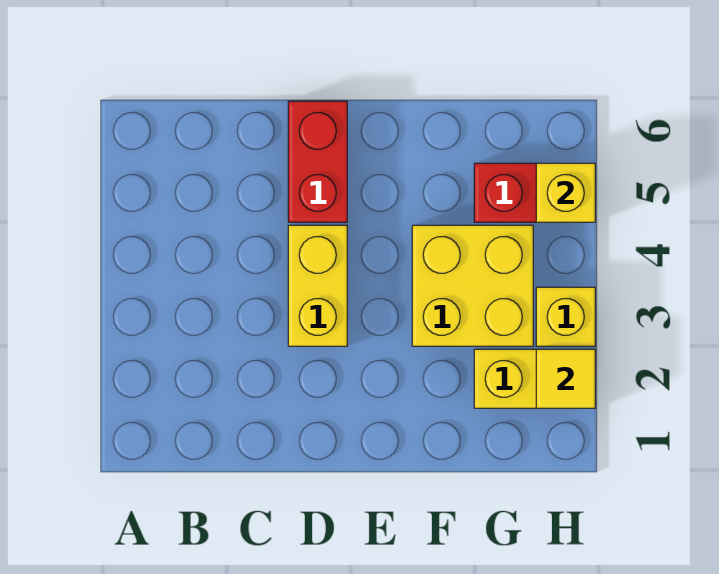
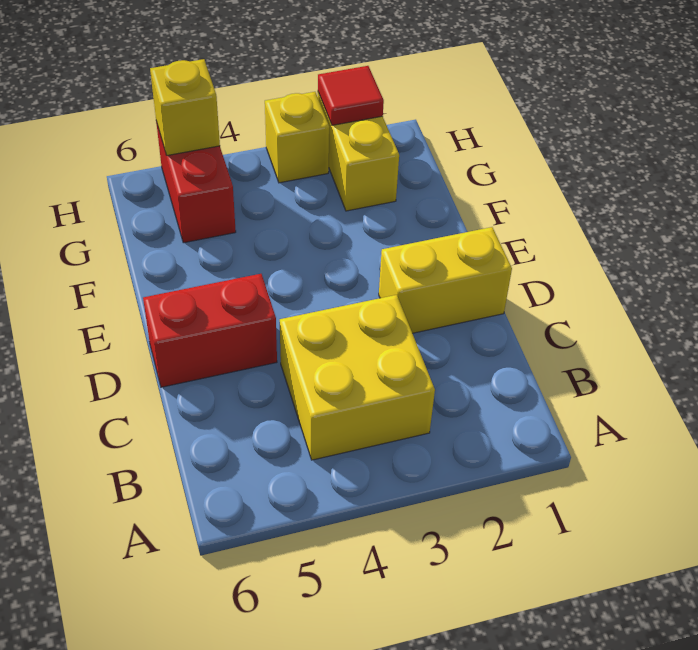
yellow brick D3:D4 level 1 -> yellow brick D1:D2 level 1
yellow brick F3:G4 level 1 -> yellow brick B3:C4 level 1
yellow tile H2 level 2 -> red tile H2 level 2

